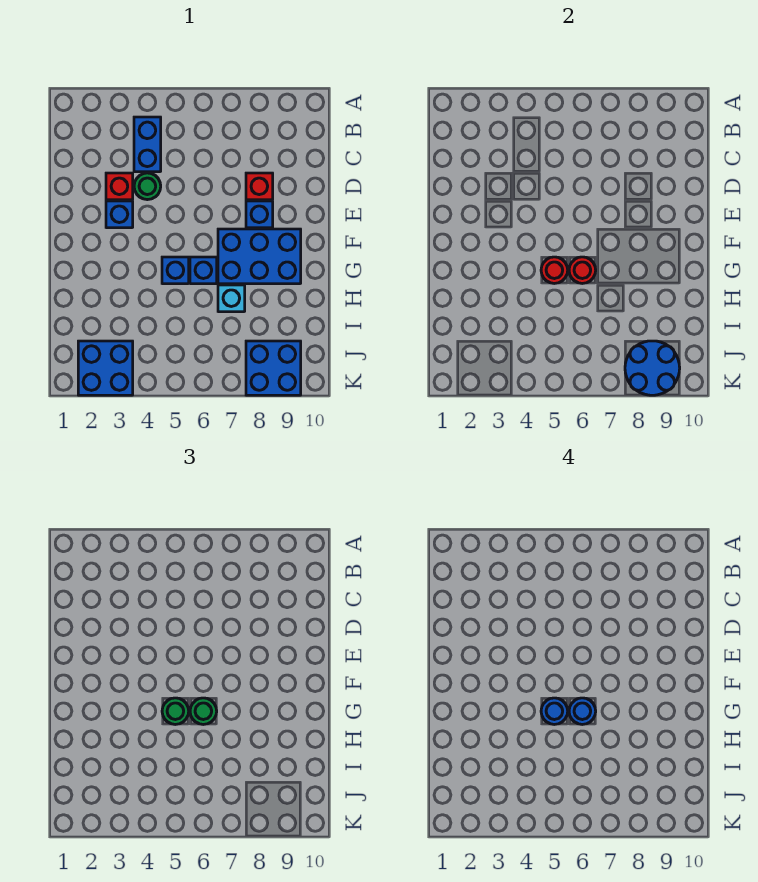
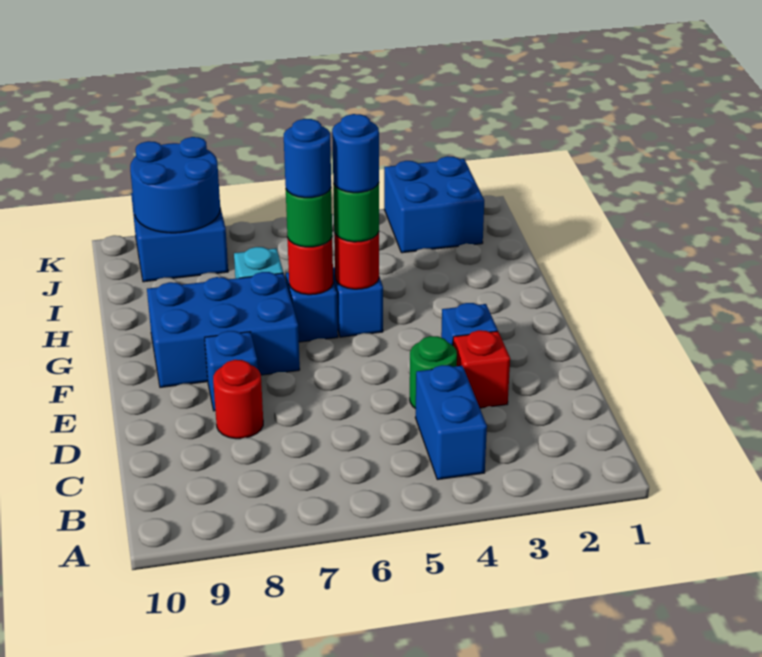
red brick D8 level 1 -> red round brick D8 level 1

